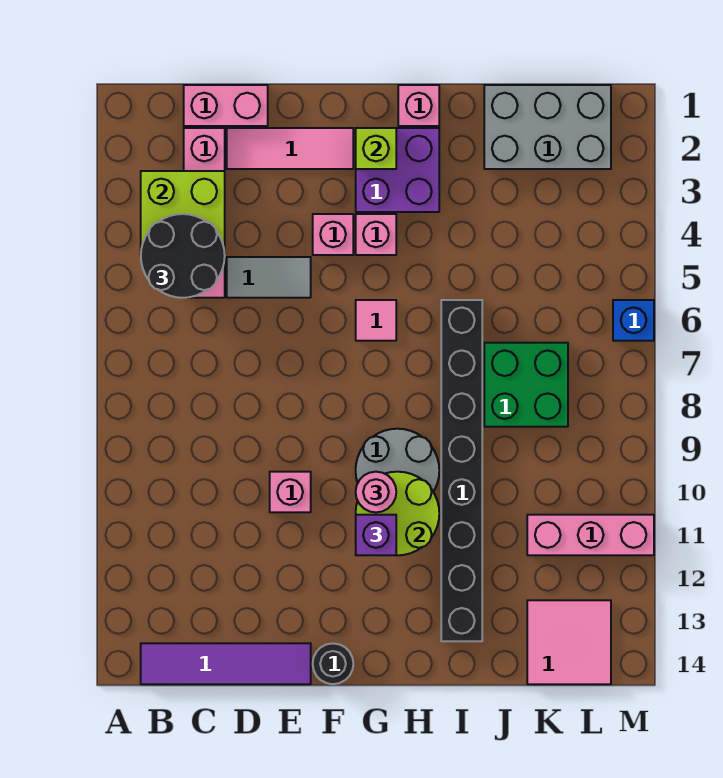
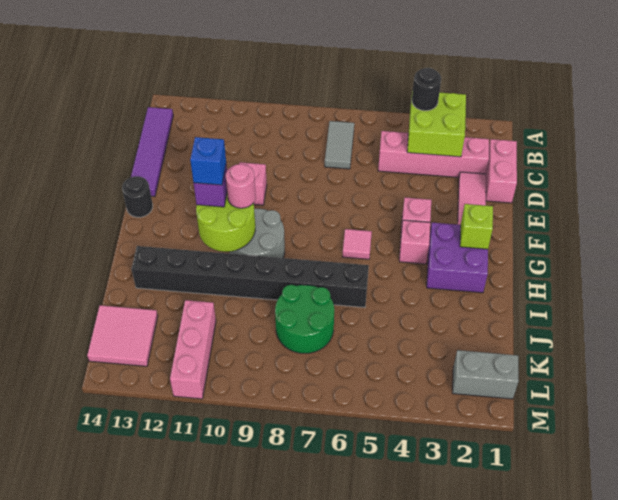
black round brick B4:C5 level 3 -> black round brick B4 level 3
grey tile D5:E5 level 1 -> grey tile B7:C7 level 1
pink brick H1 level 1 -> none
grey brick J1:L2 level 1 -> grey brick L1:L2 level 1
green brick J7:K8 level 1 -> green round brick J7:K8 level 1
blue brick M6 level 1 -> blue brick G11 level 4

